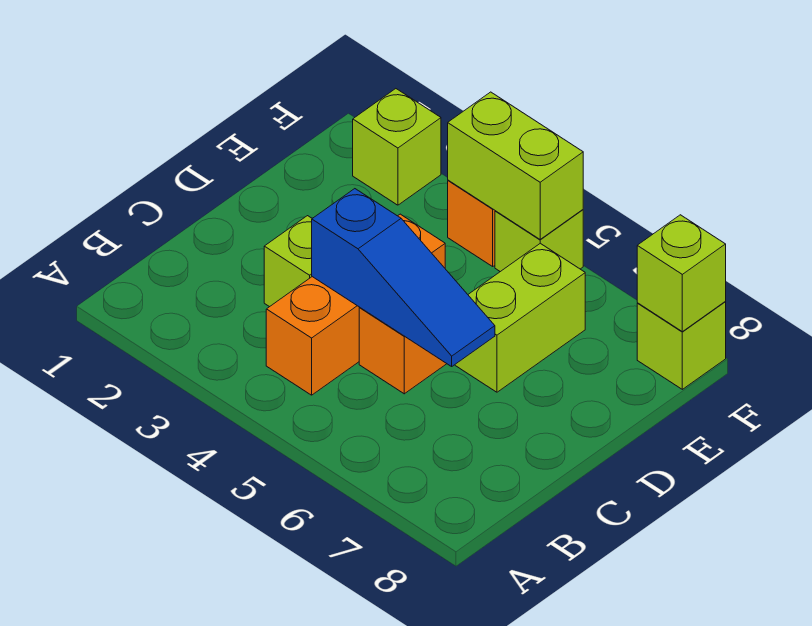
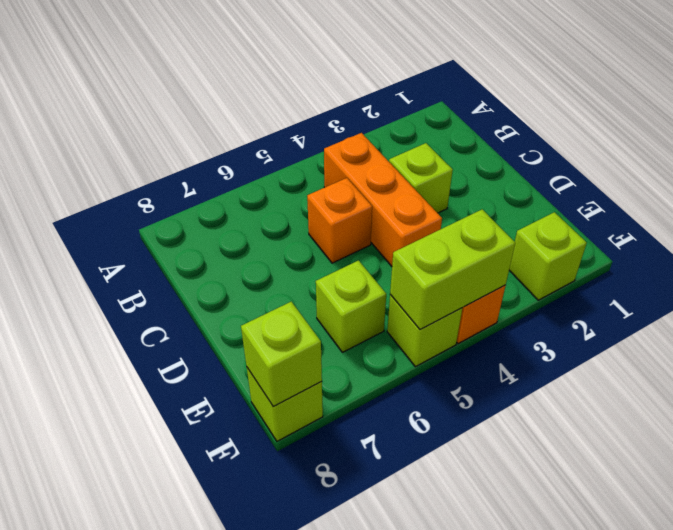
blue slope C4:C6 level 2 top 4 -> none
lime brick D6:E6 level 1 -> lime brick E6 level 1

